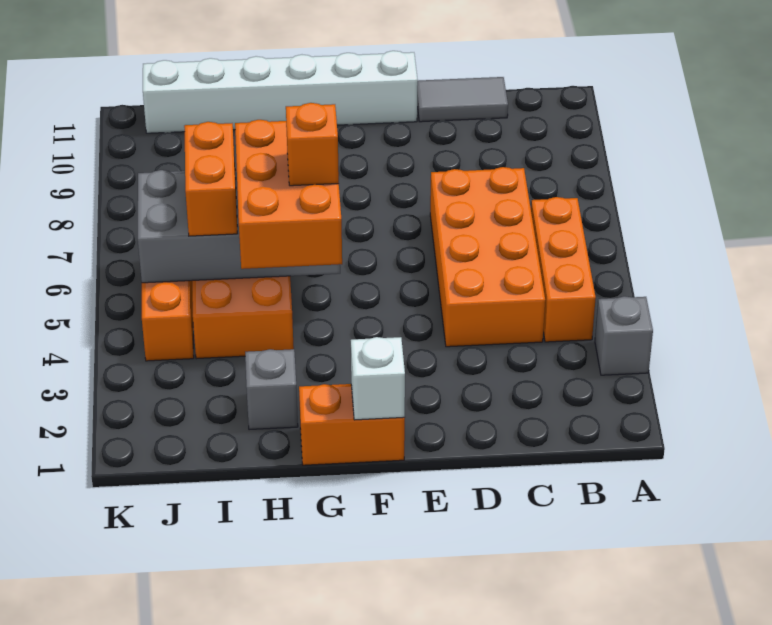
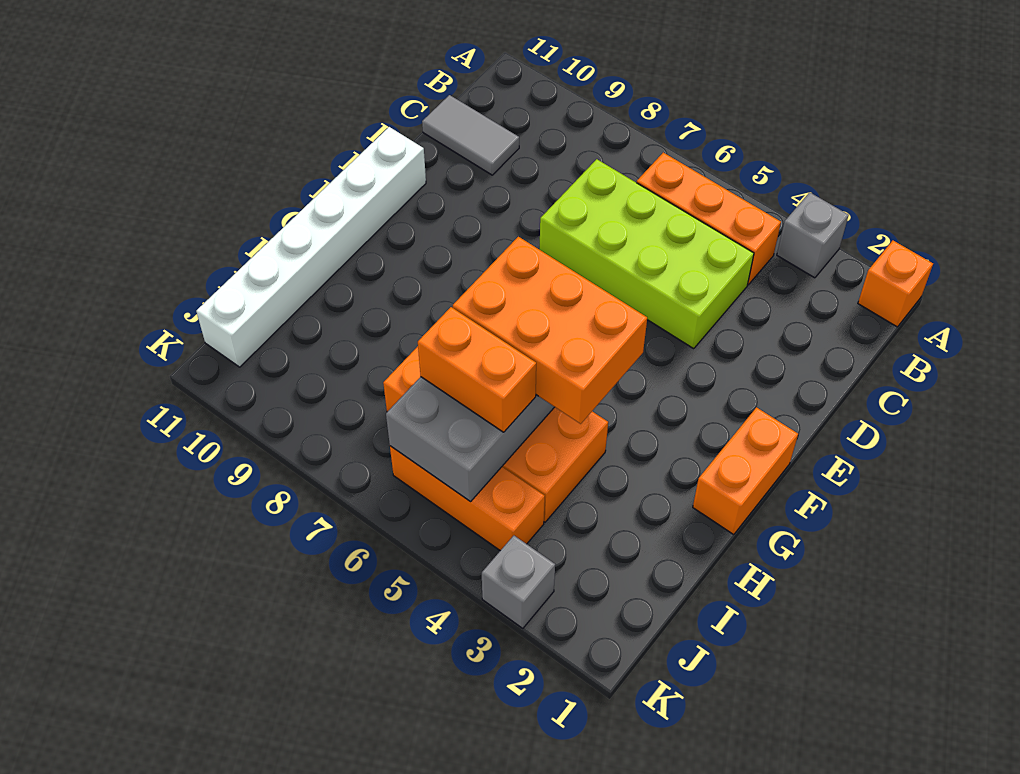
orange brick C4:D7 level 1 -> lime brick C4:D7 level 1
grey tile C11:D11 level 1 -> grey tile C10:C11 level 1
white brick F1 level 2 -> none
orange brick G5 level 4 -> orange brick A1 level 1
grey brick H2 level 1 -> grey brick K3 level 1

